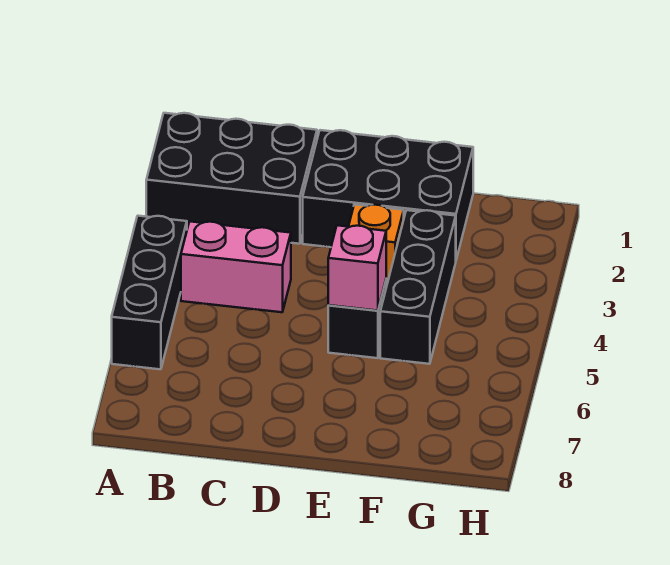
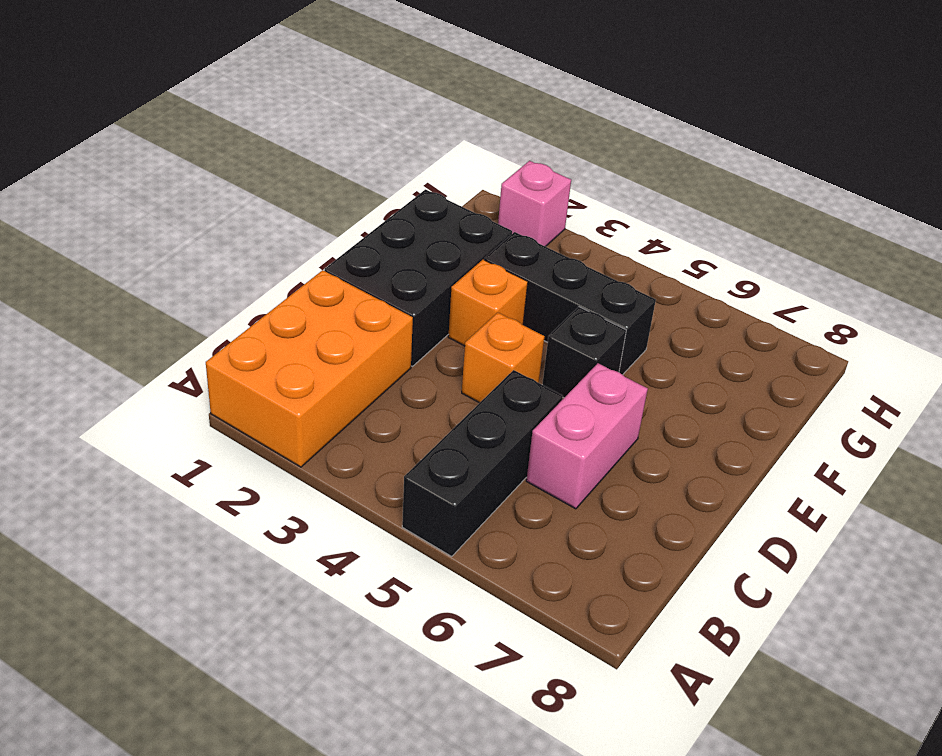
black brick A1:C2 level 1 -> orange brick A1:C2 level 1
black brick A4:A6 level 1 -> black brick A5:C5 level 1
pink brick B4:C4 level 1 -> pink brick C6:D6 level 1
none -> orange brick D4 level 1
pink brick E5 level 2 -> pink brick H2 level 1

